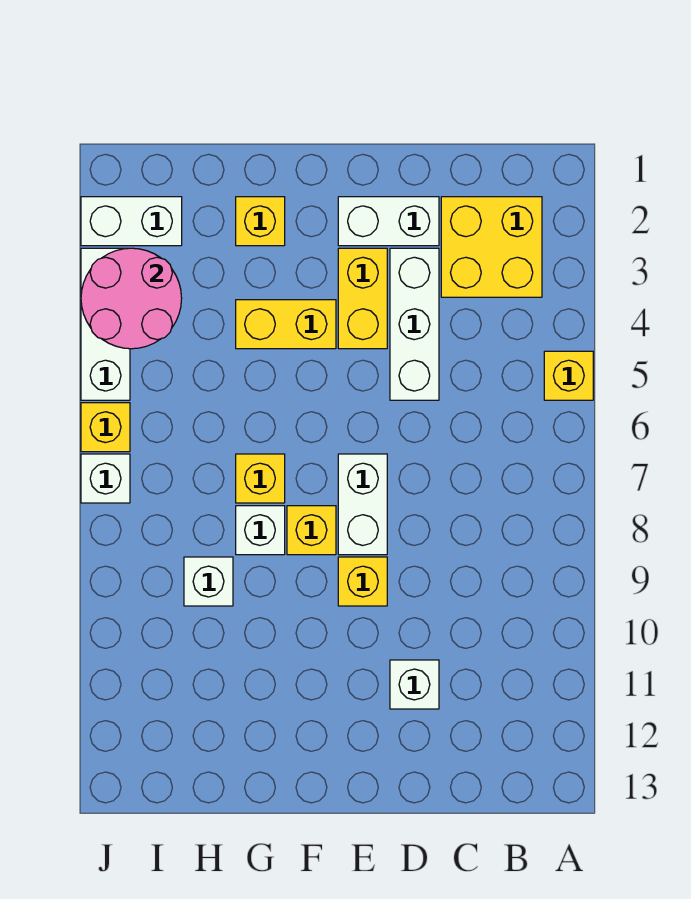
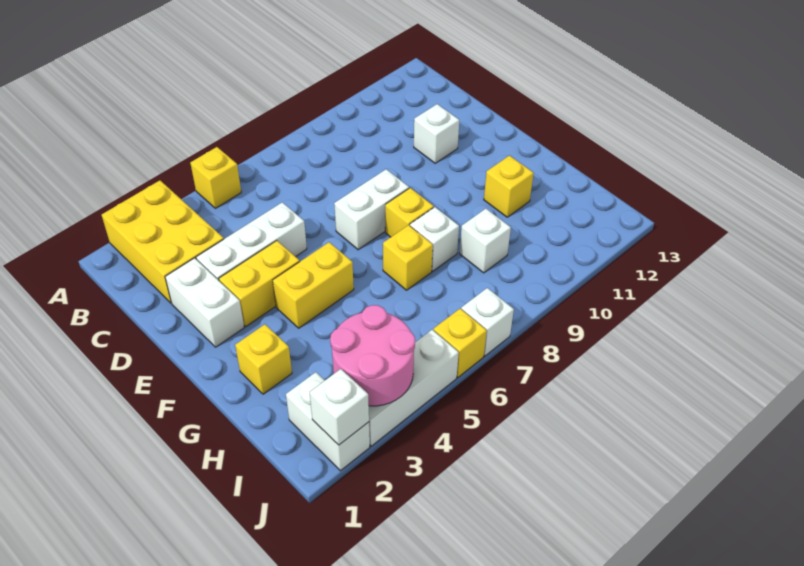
yellow brick B2:C3 level 1 -> yellow brick A2:C3 level 1
yellow brick E9 level 1 -> yellow brick G11 level 1
yellow brick F4:G4 level 1 -> yellow brick F4:F5 level 1
none -> white brick J2 level 2

